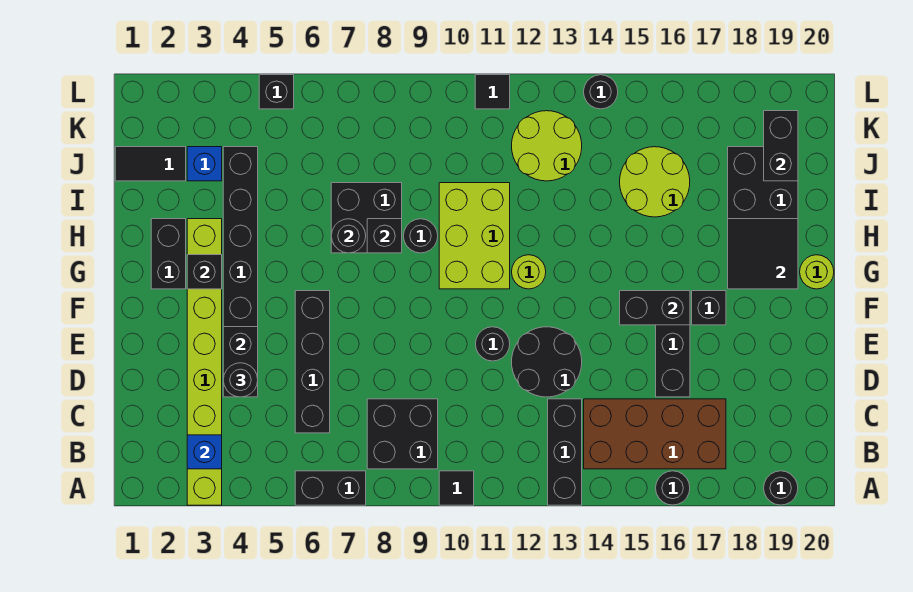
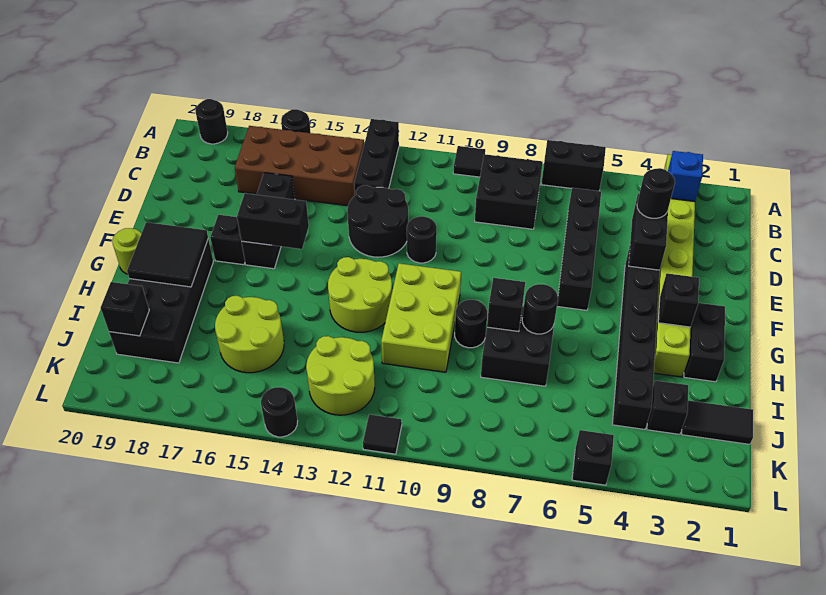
lime round brick G12 level 1 -> lime round brick G12:H13 level 1
blue brick J3 level 1 -> black brick J3 level 1
black brick J19:K19 level 2 -> black brick J19 level 2

